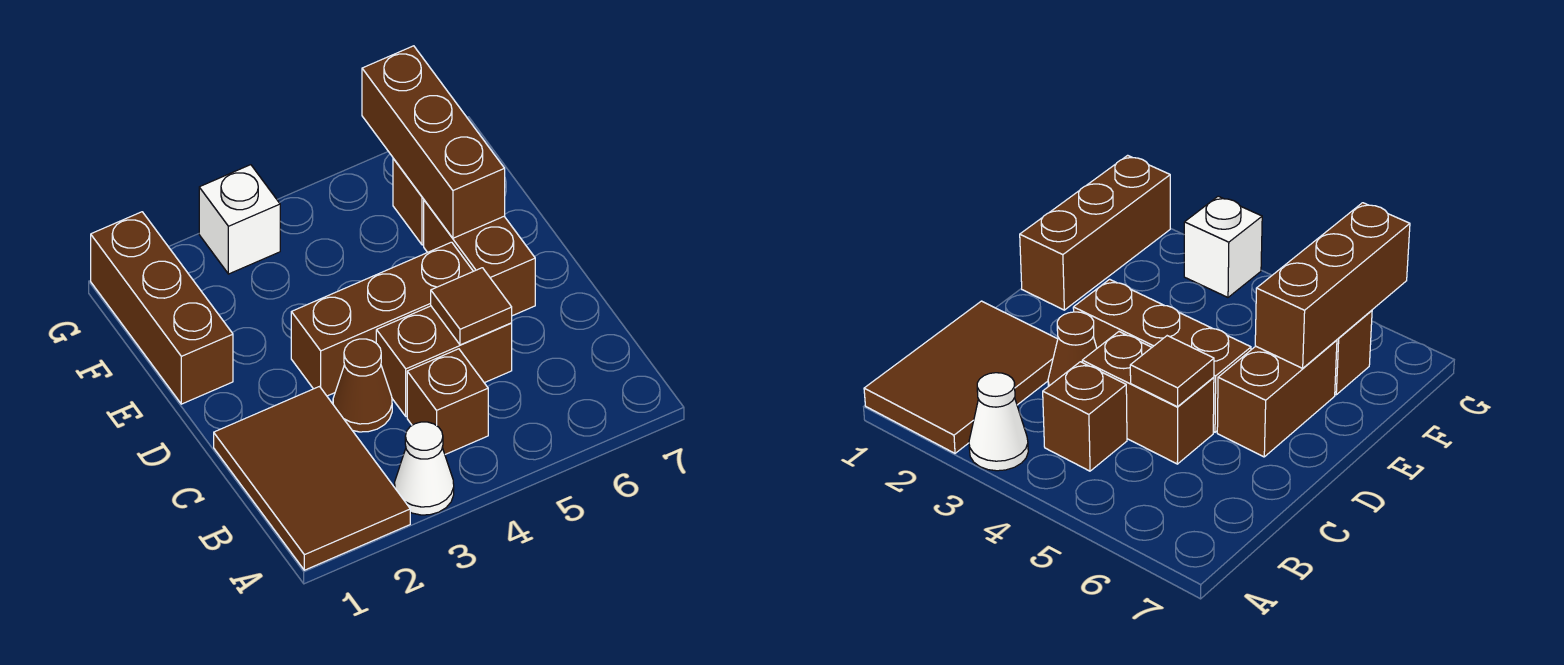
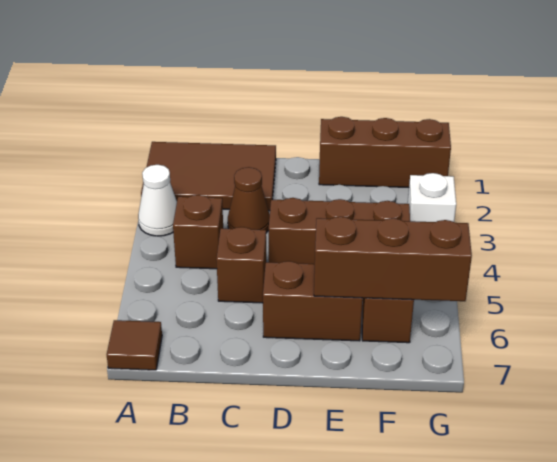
brown brick C4:C5 level 1 -> brown brick C5 level 1
brown tile C5 level 2 -> brown tile A7 level 1
brown brick D3:D5 level 1 -> brown brick D4:F4 level 1

